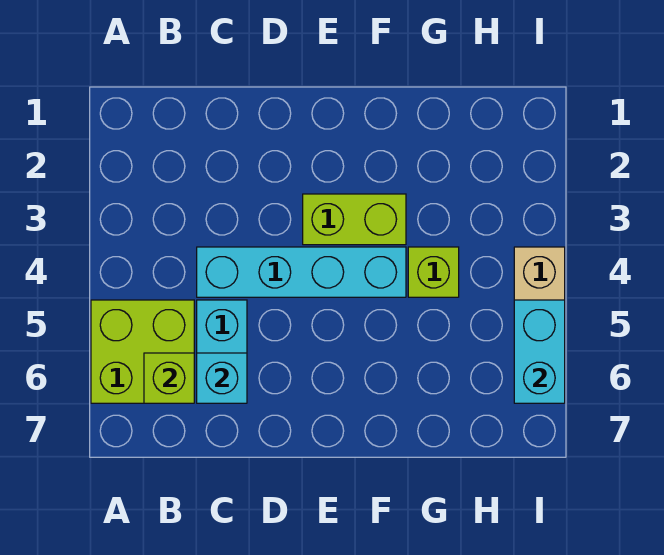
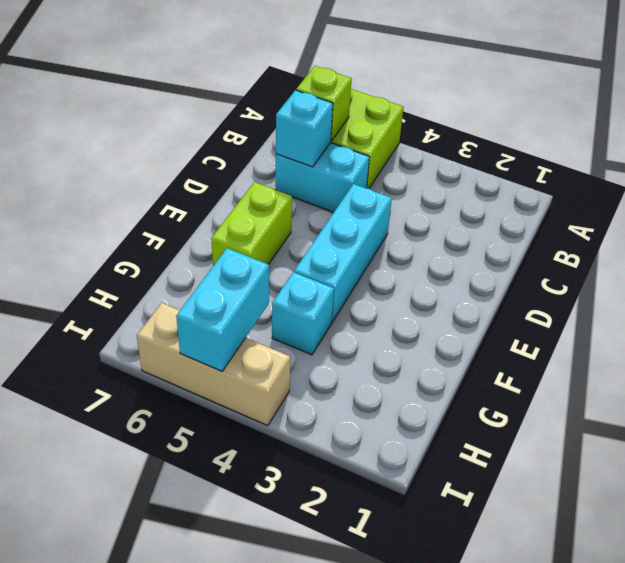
cyan brick C4:F4 level 1 -> cyan brick D4:F4 level 1
lime brick E3:F3 level 1 -> lime brick E6:F6 level 1
lime brick G4 level 1 -> cyan brick G4 level 1
cyan brick I5:I6 level 2 -> cyan brick H5:I5 level 2

